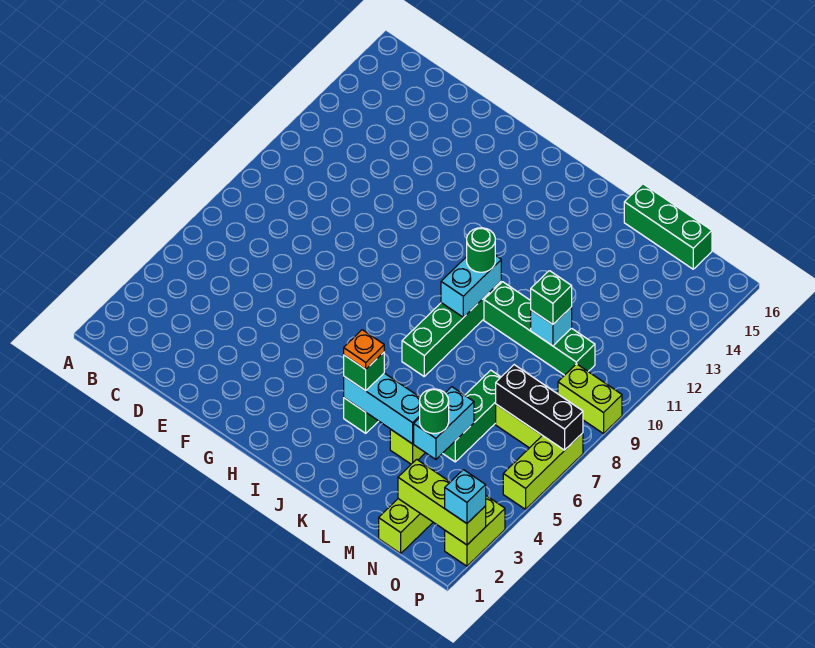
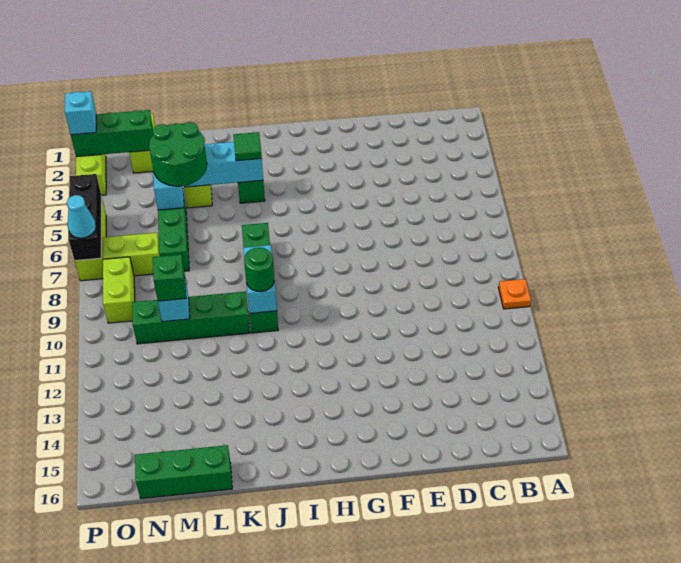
green brick J4 level 3 -> green tile J4 level 3
orange plate J4 level 4 -> orange plate A10 level 1
green round brick M4 level 3 -> green round brick L4:M5 level 3
lime brick N2:P2 level 2 -> green brick N2:P2 level 2
black brick N7:P7 level 2 -> black brick P5:P7 level 2
lime brick O9:P9 level 1 -> lime brick O8:O9 level 1
none -> cyan cone P7 level 3

